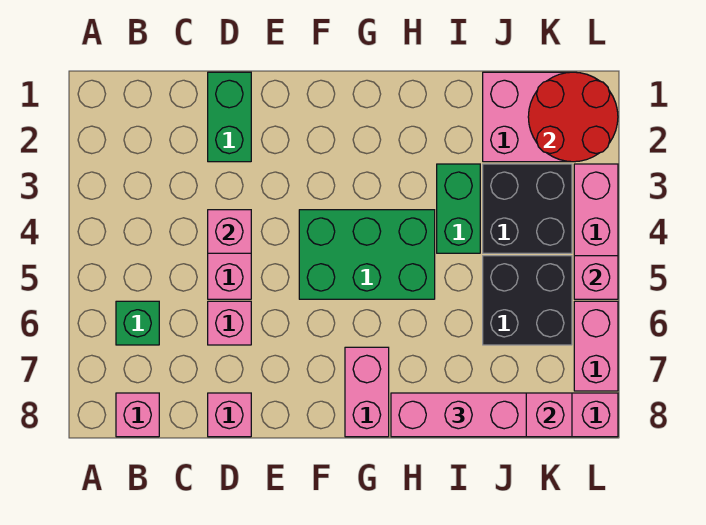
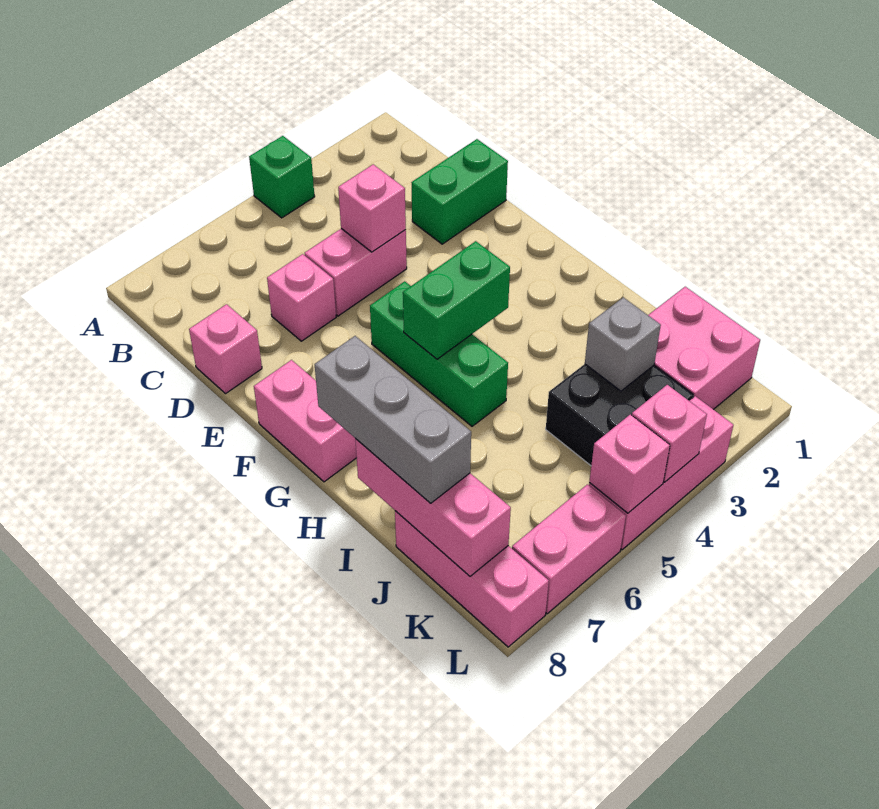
green brick B6 level 1 -> green brick A4 level 1
pink brick B8 level 1 -> pink brick L4 level 2
green brick F4:H5 level 1 -> green brick F5:H5 level 1
pink brick G7:G8 level 1 -> pink brick F8:G8 level 1
pink brick H8:J8 level 3 -> grey brick H8:J8 level 3
green brick I3:I4 level 1 -> green brick G4:G5 level 2
none -> grey brick J3 level 2
black brick J5:K6 level 1 -> none
red round brick K1:L2 level 2 -> none

